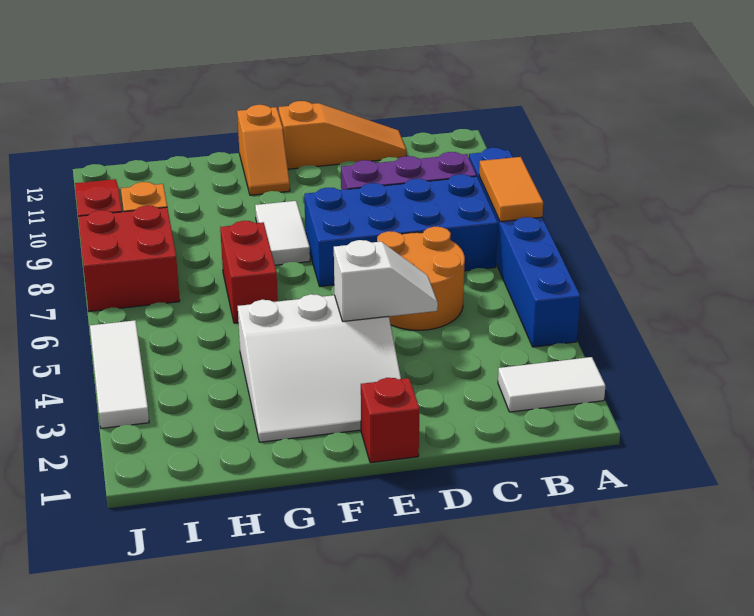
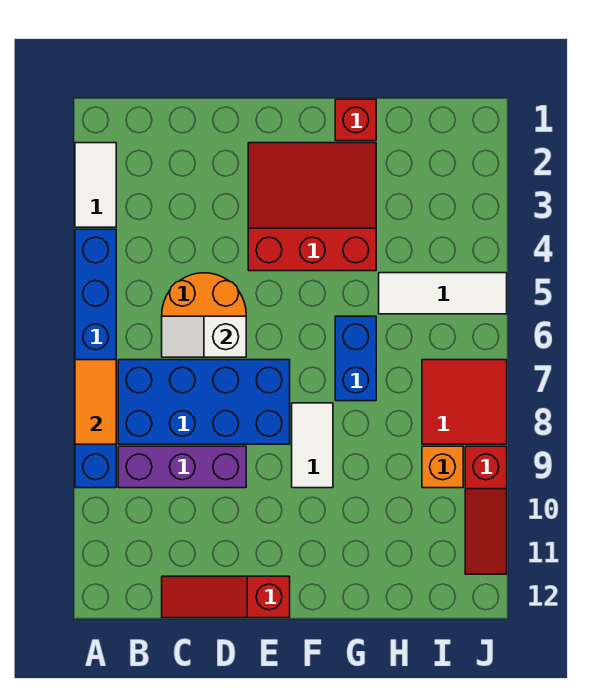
white tile A2:B2 level 1 -> white tile A2:A3 level 1
orange slope C12:E12 level 1 top E -> red slope C12:E12 level 1 top E
white slope D4:E4 level 2 top E -> white slope C6:D6 level 2 top D
red brick E1 level 1 -> red brick G1 level 1
white slope E2:G4 level 1 top 4 -> red slope E2:G4 level 1 top 4
orange slope F11:F12 level 1 top 12 -> none
red brick G6:G7 level 1 -> blue brick G6:G7 level 1
red brick I7:J8 level 1 -> red tile I7:J8 level 1
white tile J3:J5 level 1 -> white tile H5:J5 level 1

